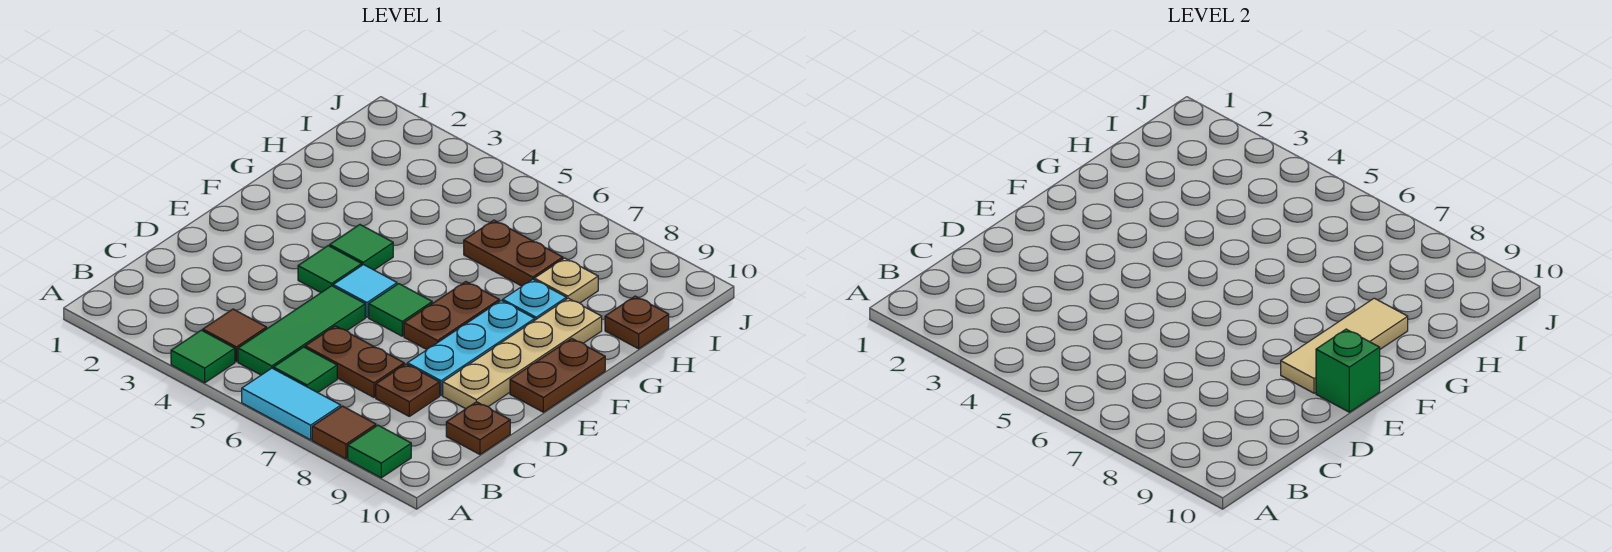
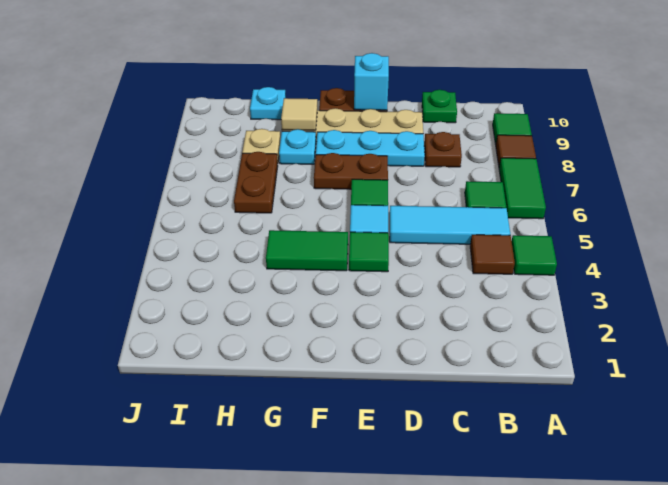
cyan tile A6:A7 level 1 -> green tile A6:A7 level 1
green tile B5:D5 level 1 -> cyan tile B5:D5 level 1
brown plate C6:C7 level 1 -> none
brown plate C10 level 1 -> green plate C10 level 1
tan tile E9:G9 level 2 -> tan tile G9 level 2
green brick E10 level 2 -> cyan brick E10 level 2
green tile F4 level 1 -> green tile F4:G4 level 1
brown plate H10 level 1 -> cyan plate H10 level 1

